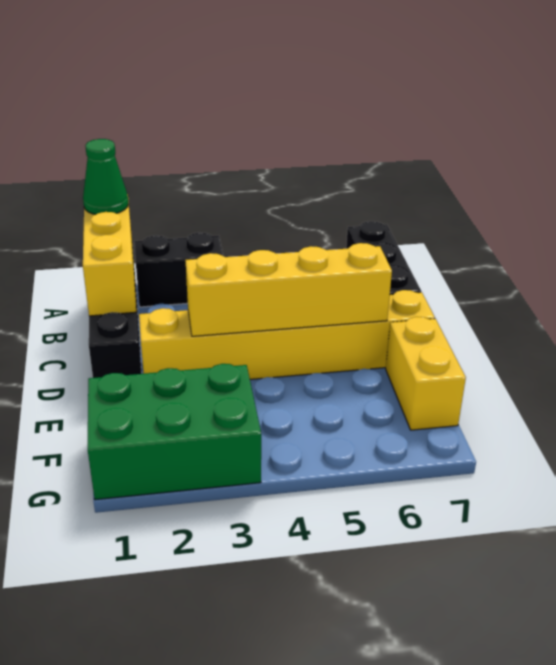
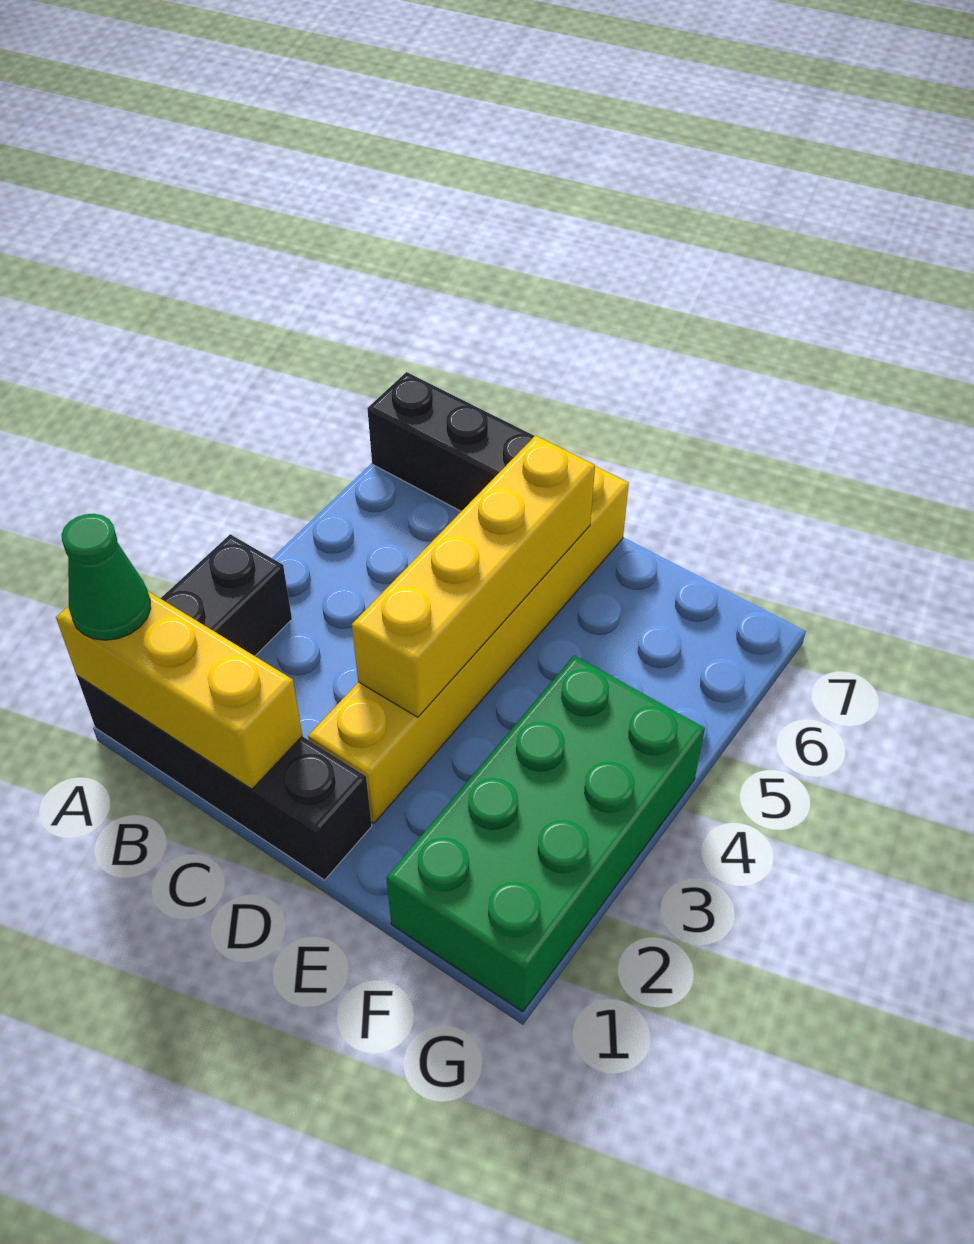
yellow brick E7:F7 level 1 -> none
green brick F1:G3 level 1 -> green brick F1:G4 level 1

